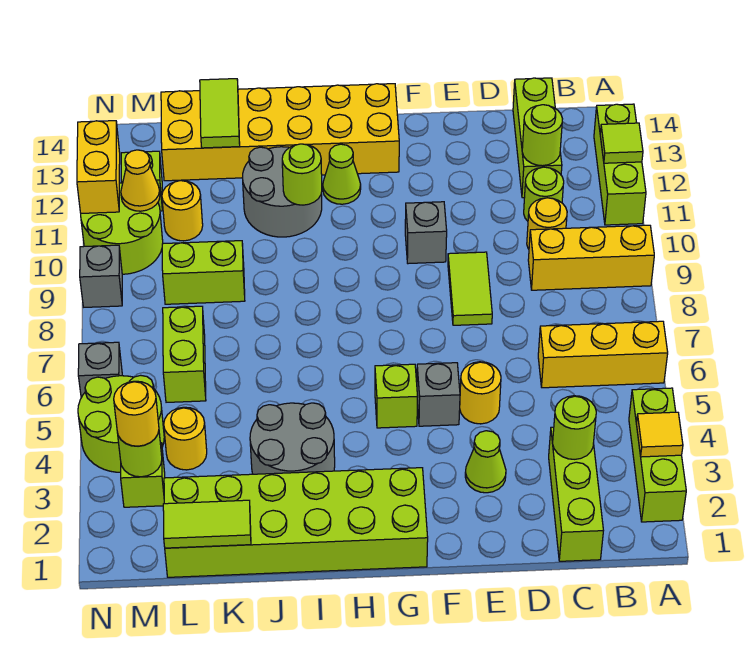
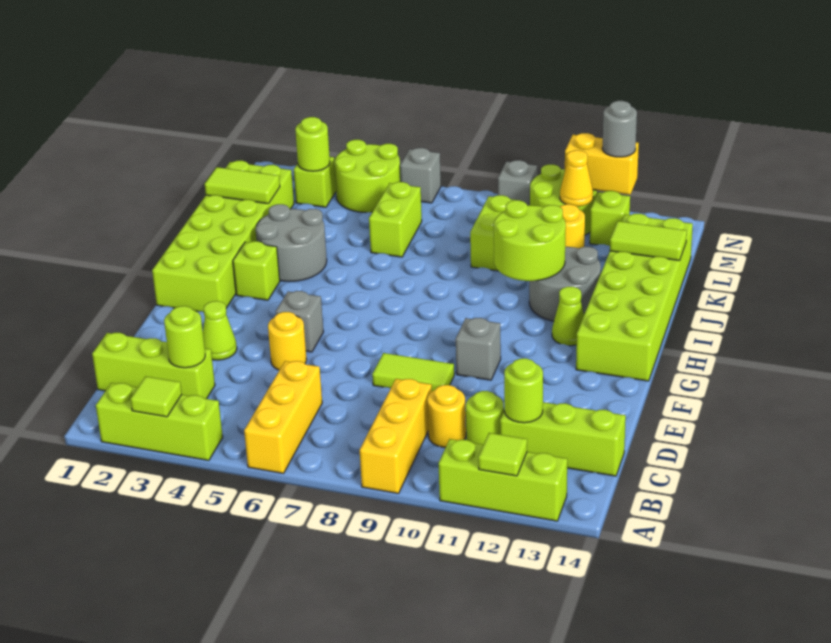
yellow tile A3 level 2 -> lime tile A3 level 2
lime brick G5 level 1 -> lime brick H3 level 1
yellow brick G13:L14 level 1 -> lime brick G13:L14 level 1
lime round brick I11 level 2 -> lime round brick I10:J11 level 2
lime tile K1:L1 level 2 -> lime tile K1:K2 level 2
yellow round brick L4 level 1 -> none
lime brick L6:L7 level 1 -> lime brick K6:L6 level 1
yellow round brick M3 level 3 -> none
none -> grey round brick N12 level 3

